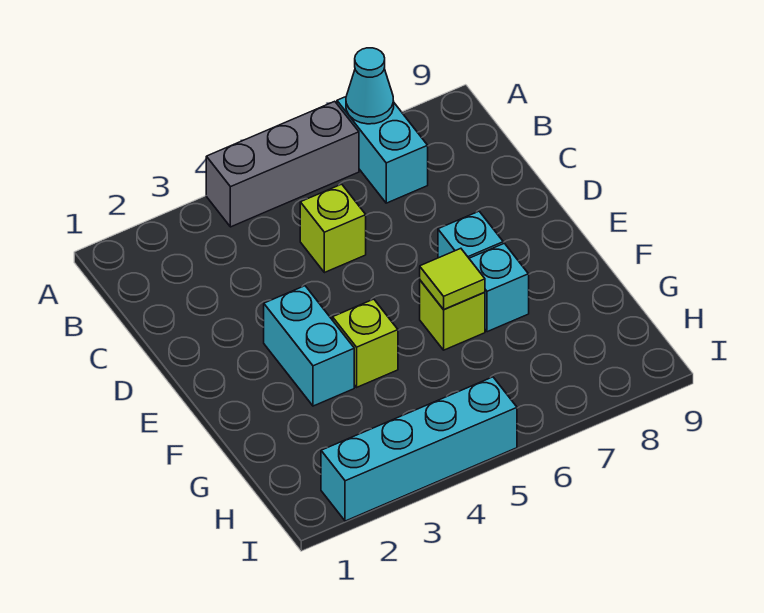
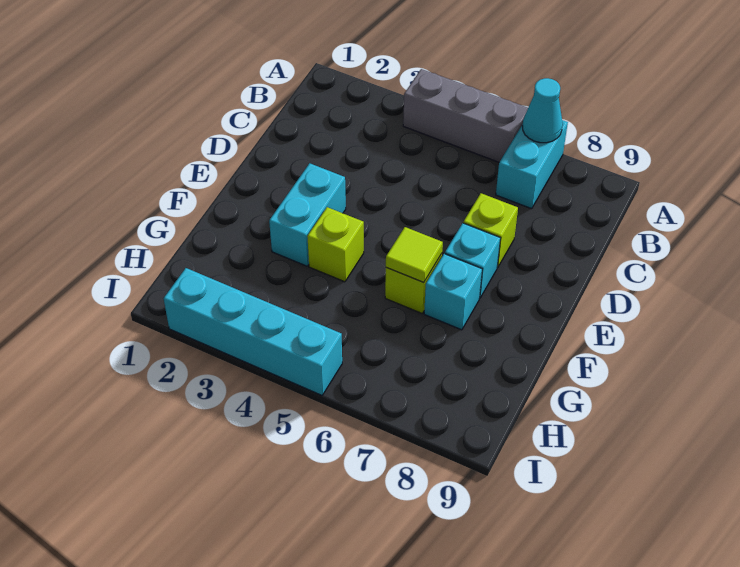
lime brick C5 level 1 -> lime brick D7 level 1

